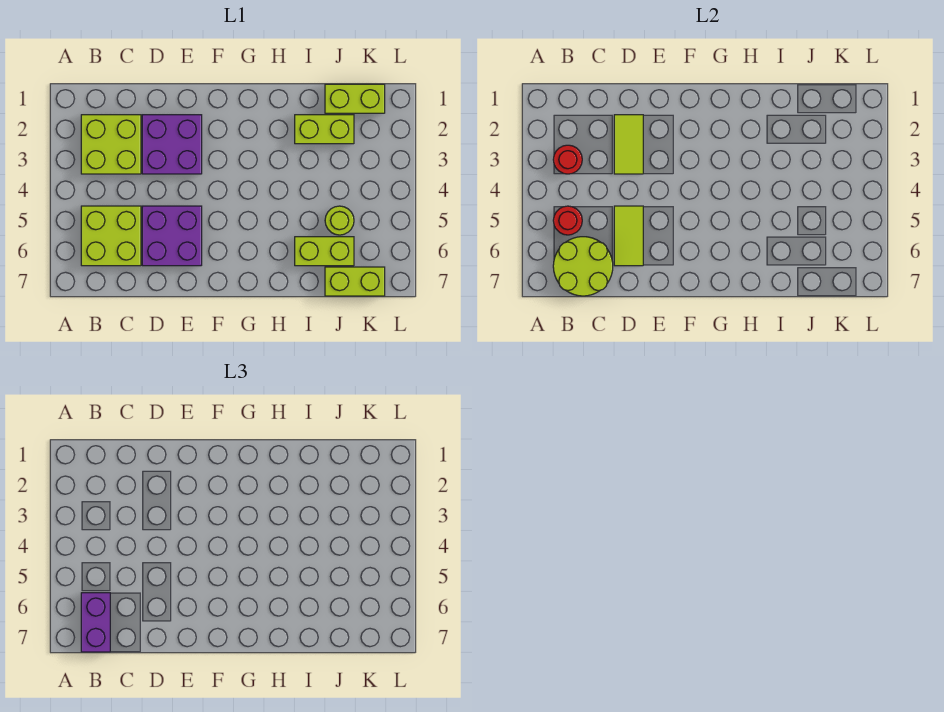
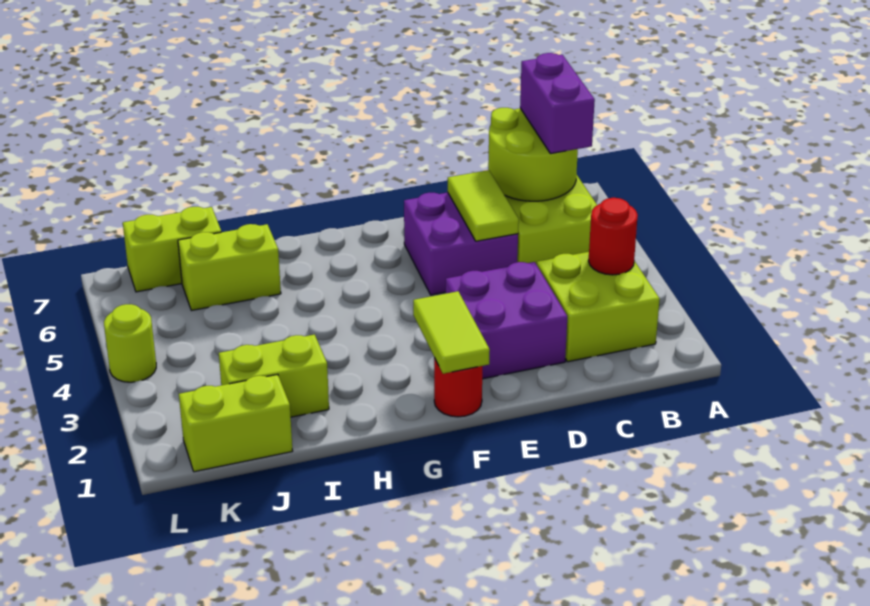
red round brick B5 level 2 -> red round brick F1 level 1
lime tile D2:D3 level 2 -> lime tile F1:F2 level 2
lime round brick J5 level 1 -> lime round brick L4 level 1

